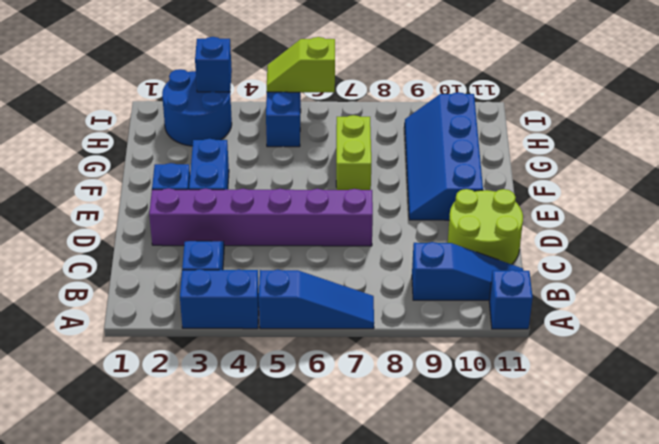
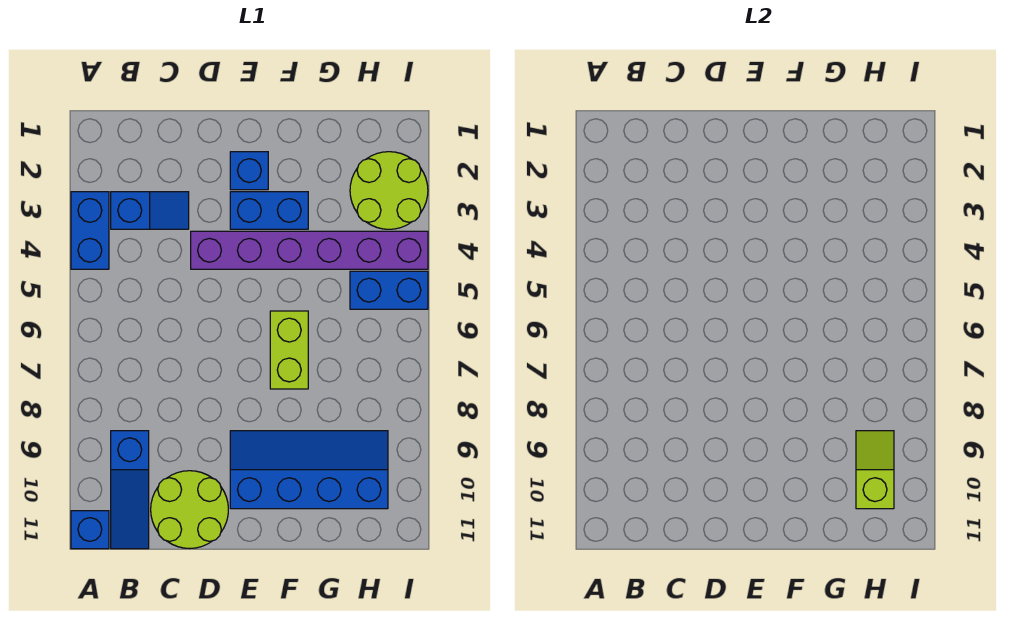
blue slope A5:A7 level 1 top 5 -> none
purple brick D2:D7 level 1 -> purple brick D4:I4 level 1
lime brick F7:G7 level 1 -> lime brick F6:F7 level 1
blue round brick H2:I3 level 1 -> lime round brick H2:I3 level 1
blue brick I3 level 2 -> none
lime slope I5:I6 level 2 top 6 -> lime slope H9:H10 level 2 top 10

